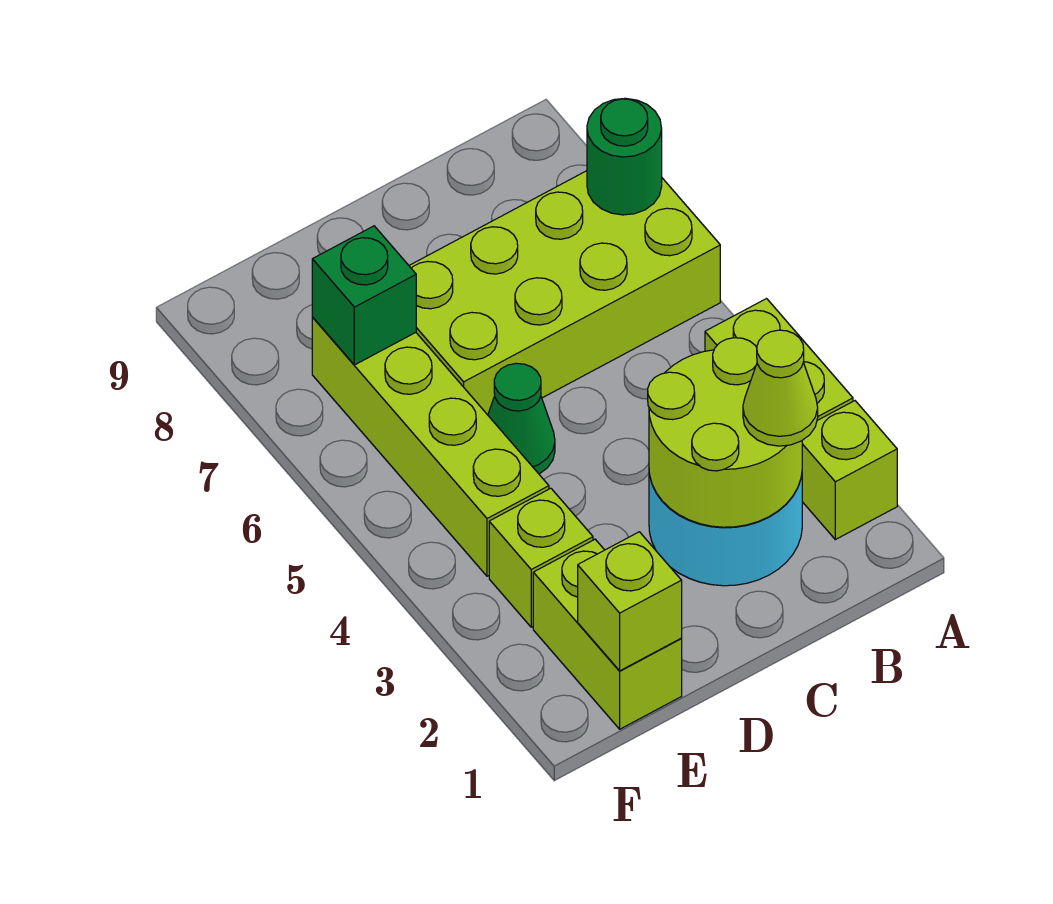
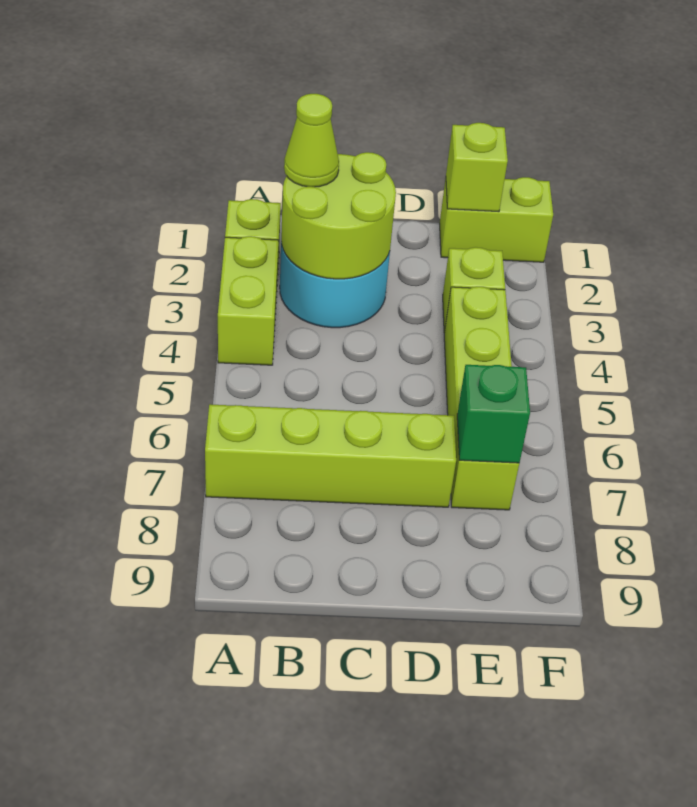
lime brick A6:D7 level 1 -> lime brick A7:D7 level 1
green round brick A7 level 2 -> none
green cone D5 level 1 -> none
lime brick E1:E2 level 1 -> lime brick E1:F1 level 1

